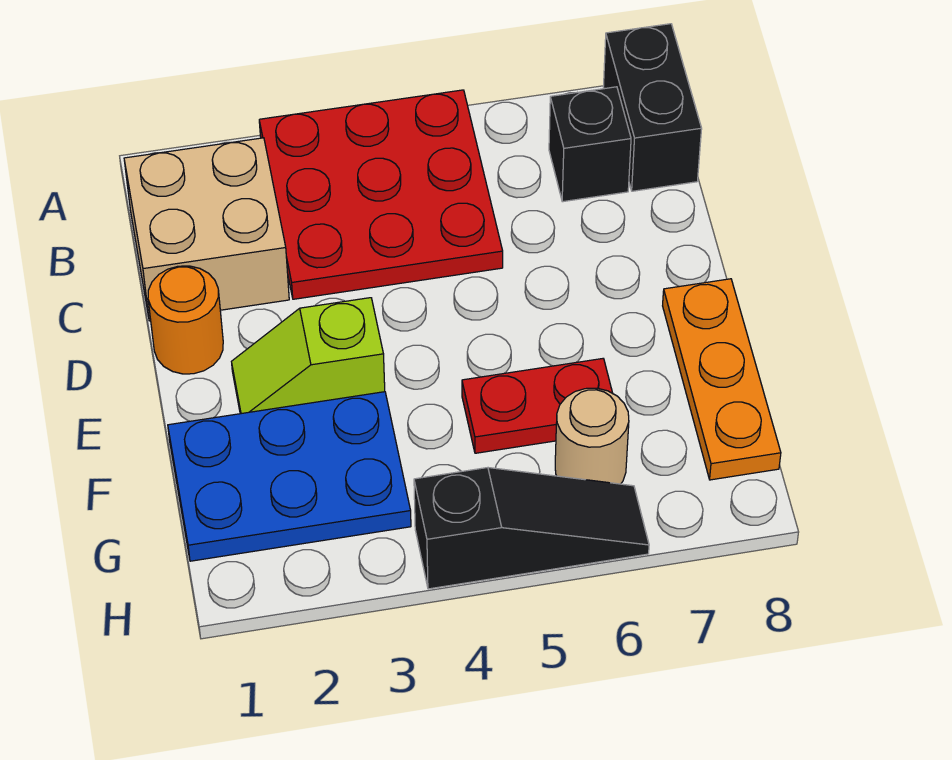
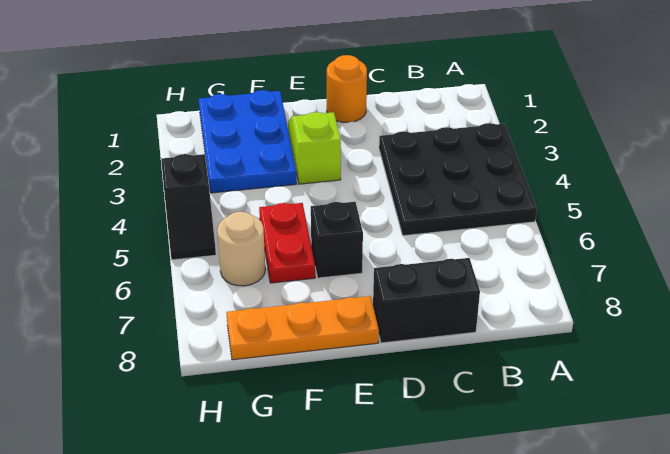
red plate A3:C5 level 1 -> black plate A3:C5 level 1
black brick A8:B8 level 1 -> black brick C8:D8 level 1
tan brick B1:C2 level 1 -> none
black brick B7 level 1 -> black brick E6 level 1
black slope H4:H6 level 1 top 4 -> black slope H4:H5 level 1 top 4

